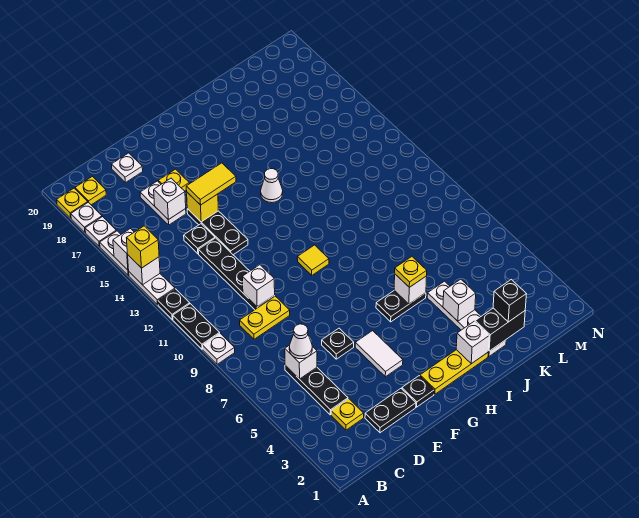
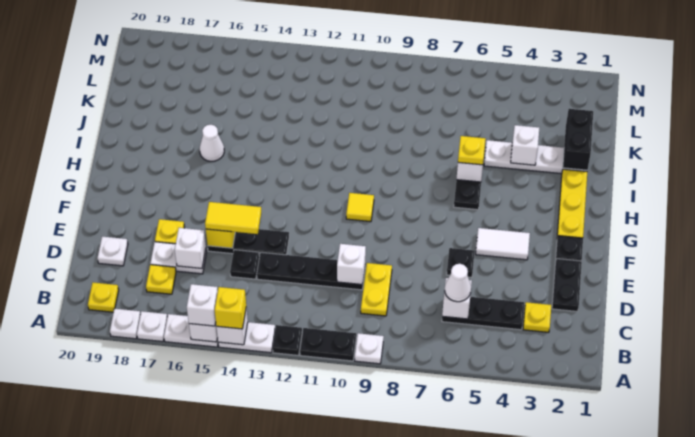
yellow plate A19 level 1 -> yellow plate C17 level 1
yellow tile E15:F15 level 3 -> yellow tile E14:E15 level 3
white cone H14 level 1 -> white cone I16 level 1
white brick I2 level 2 -> white brick A15 level 3
black brick K2 level 3 -> none

